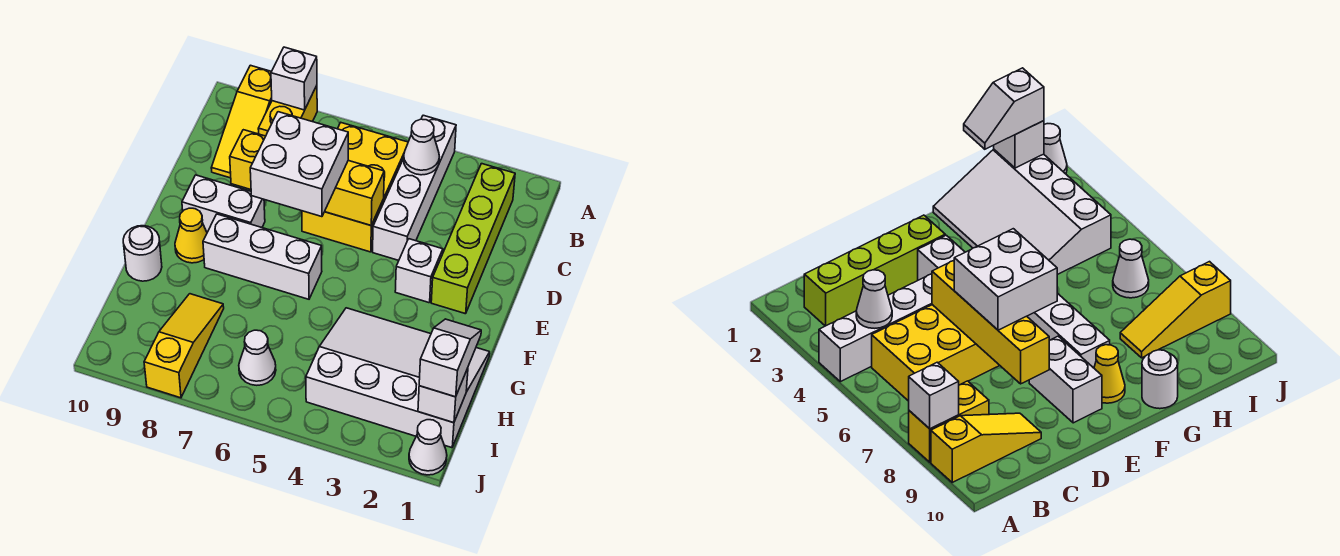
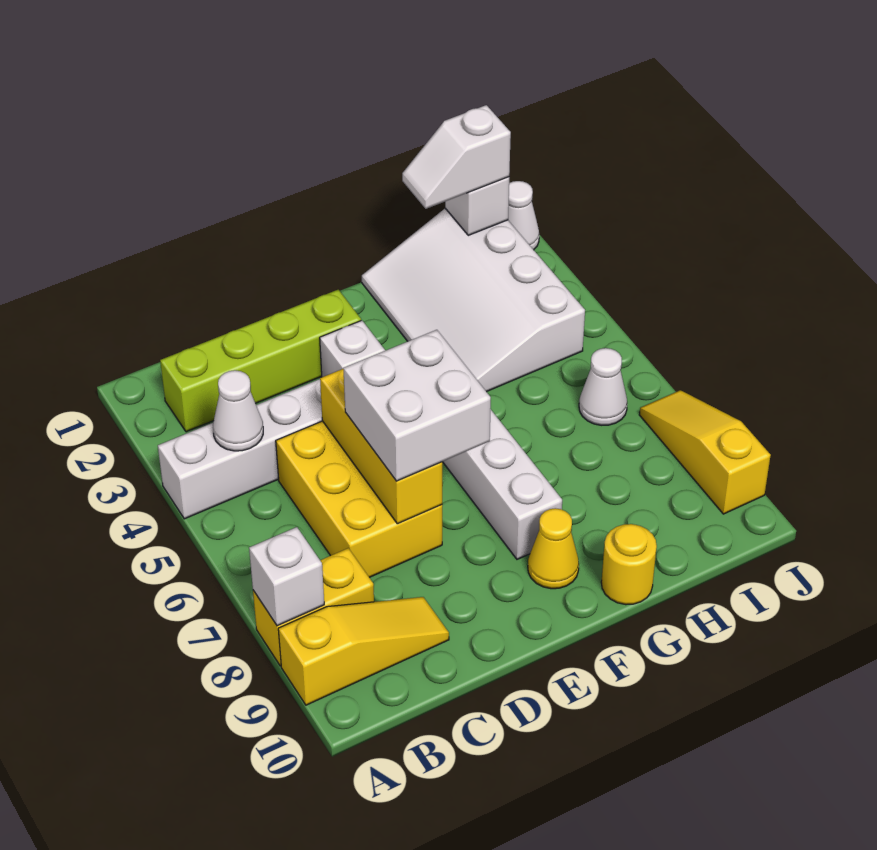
yellow brick B5:D6 level 1 -> yellow brick C5:D7 level 1
yellow brick D5:D8 level 2 -> yellow brick D5:D7 level 2
white brick E8:E9 level 1 -> none
white round brick G10 level 1 -> yellow round brick G10 level 1
yellow slope H8:J8 level 1 top J -> yellow slope J7:J9 level 1 top 9

